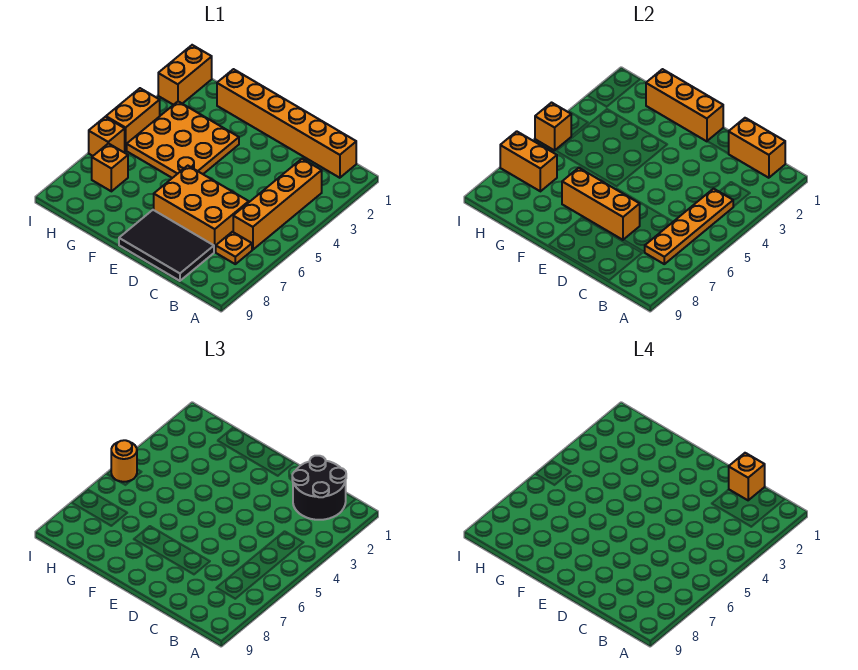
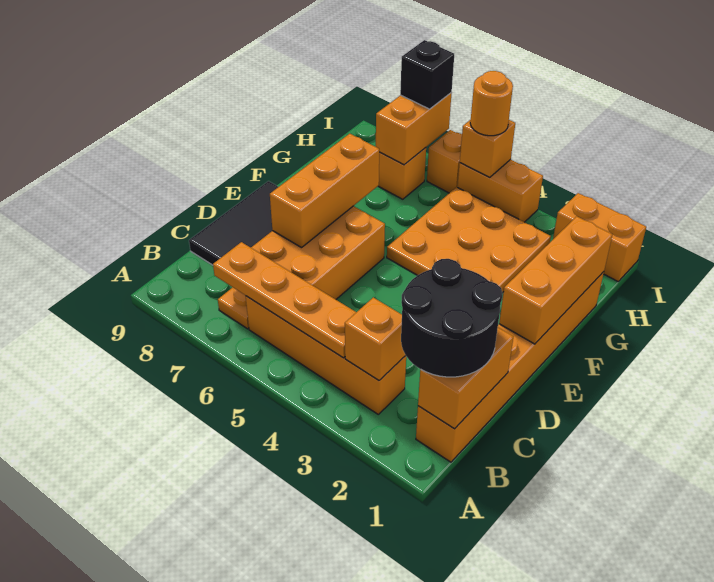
orange brick C1 level 4 -> orange brick B3 level 2
none -> black brick I7 level 3

